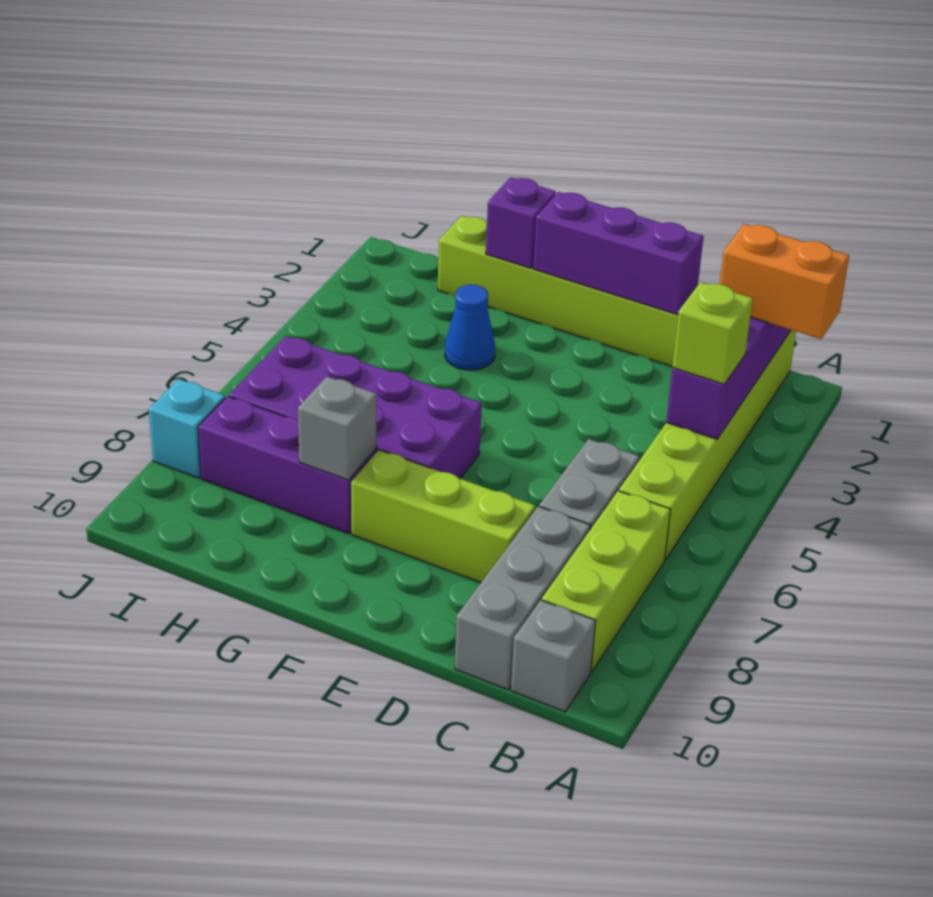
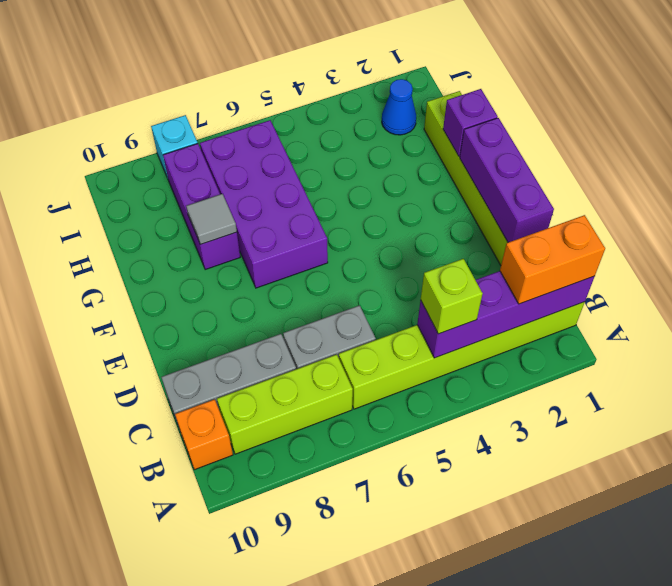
orange brick A2:B2 level 3 -> orange brick B1:B2 level 3
grey brick B10 level 1 -> orange brick B10 level 1
lime brick D8:F8 level 1 -> none
blue cone G3 level 1 -> blue cone I2 level 1
grey brick G8 level 2 -> grey tile G8 level 2

